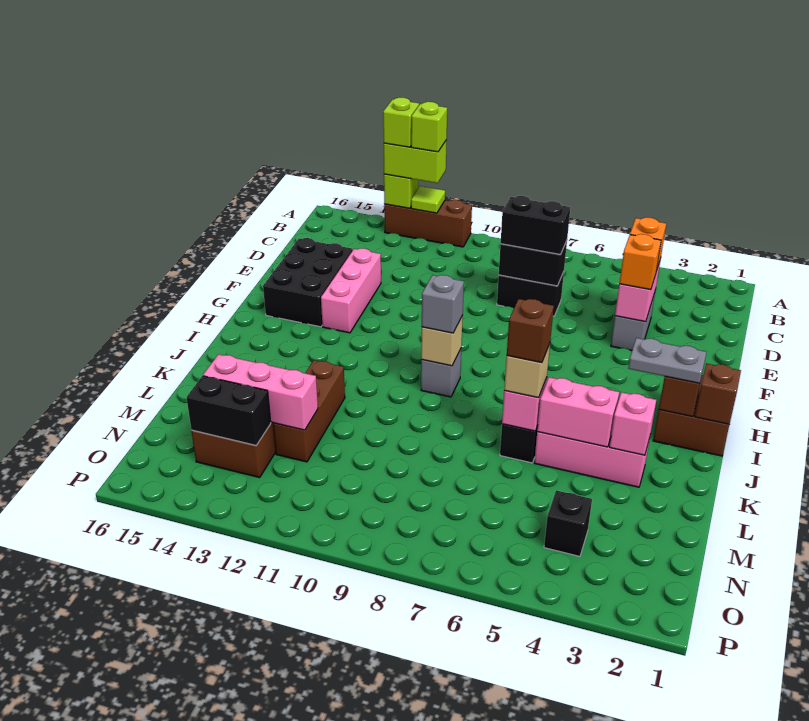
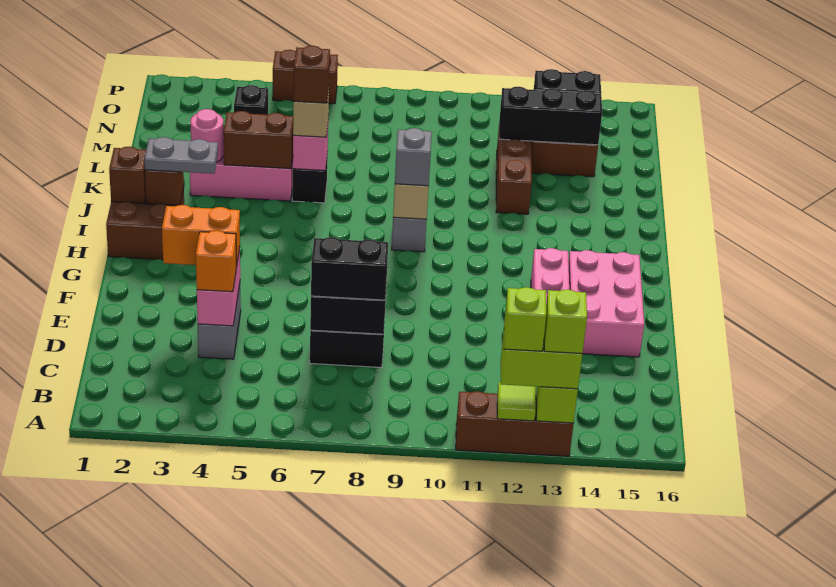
orange brick E4 level 3 -> orange brick E3:E4 level 3
black brick E14:G15 level 1 -> pink brick E14:G15 level 1
pink brick K3 level 2 -> pink round brick K3 level 2
pink brick K4:K5 level 2 -> brown brick K4:K5 level 2
pink brick M12:M14 level 2 -> black brick M12:M14 level 2
none -> brown brick P5:P6 level 1

